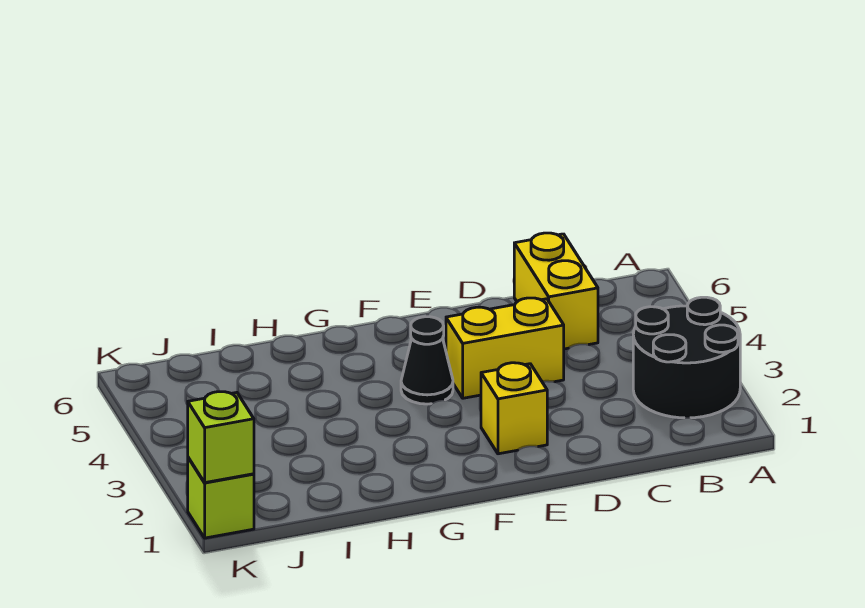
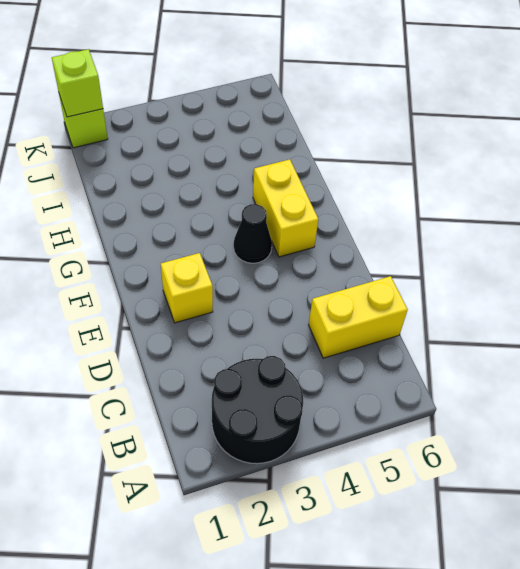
yellow brick D4:E4 level 1 -> yellow brick F5:G5 level 1

